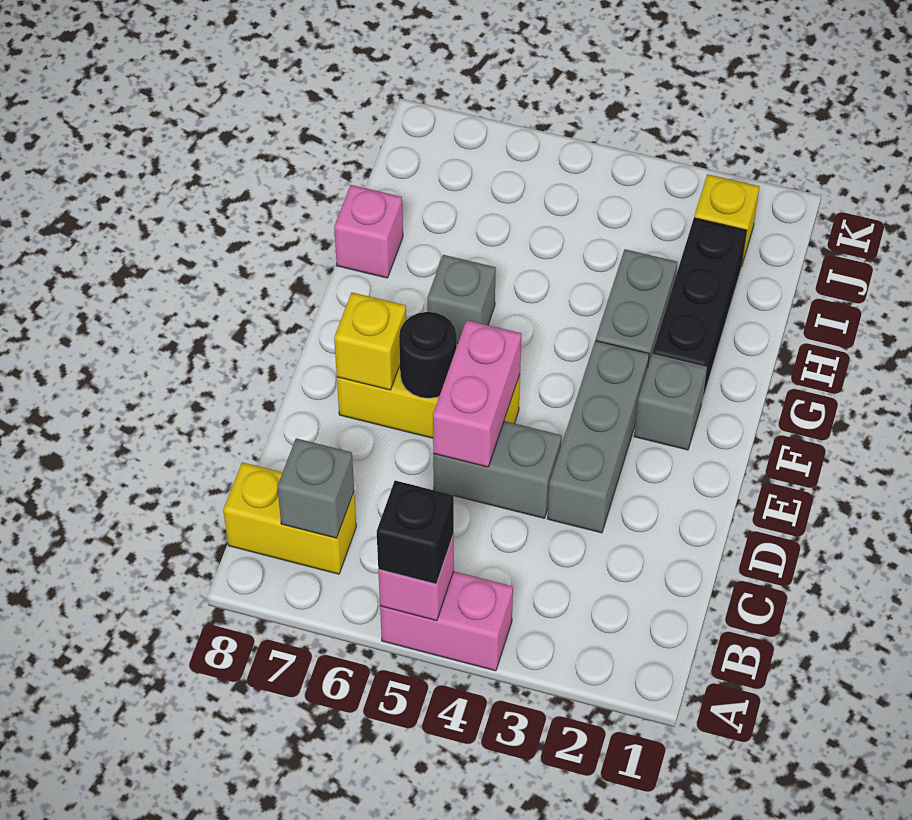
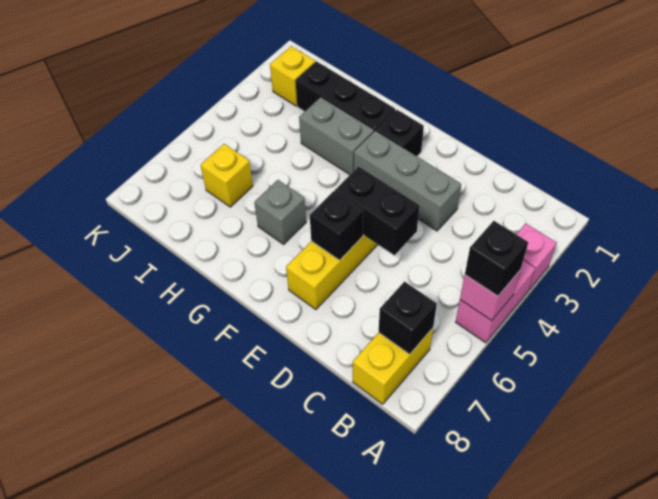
grey brick B7 level 2 -> black brick B7 level 2
grey brick D4:D5 level 1 -> none
pink brick D5:E5 level 2 -> black brick D5:E5 level 2
black round brick E6 level 2 -> black brick E6 level 2
yellow brick E7 level 2 -> yellow brick I6 level 1
grey brick F2 level 1 -> black brick F2 level 1
pink brick H8 level 1 -> pink brick A3 level 1

